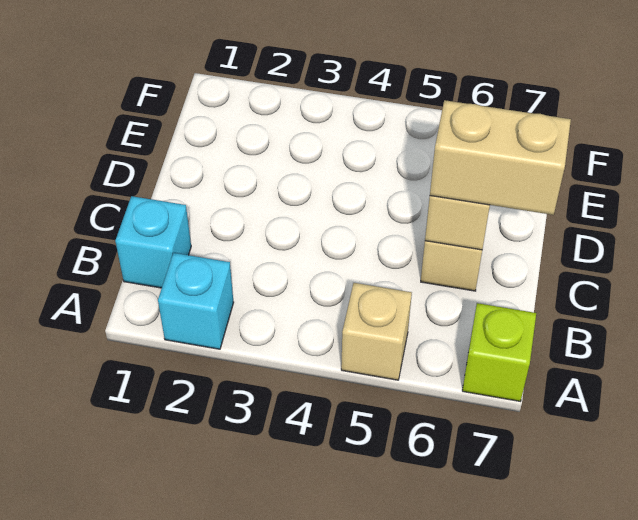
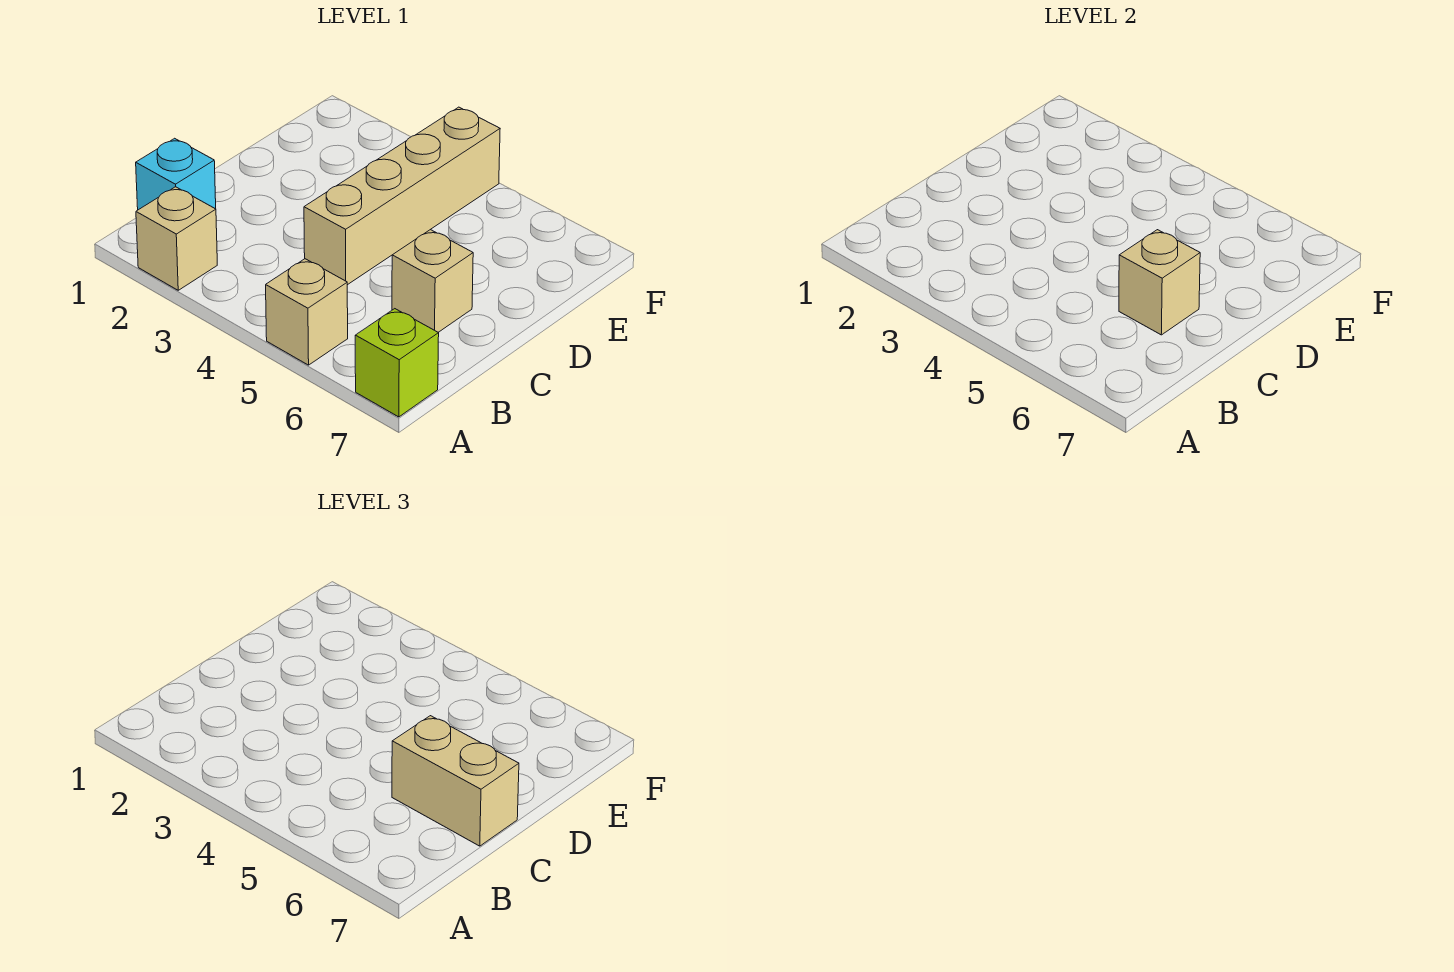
cyan brick A2 level 1 -> tan brick A2 level 1
none -> tan brick C4:F4 level 1

